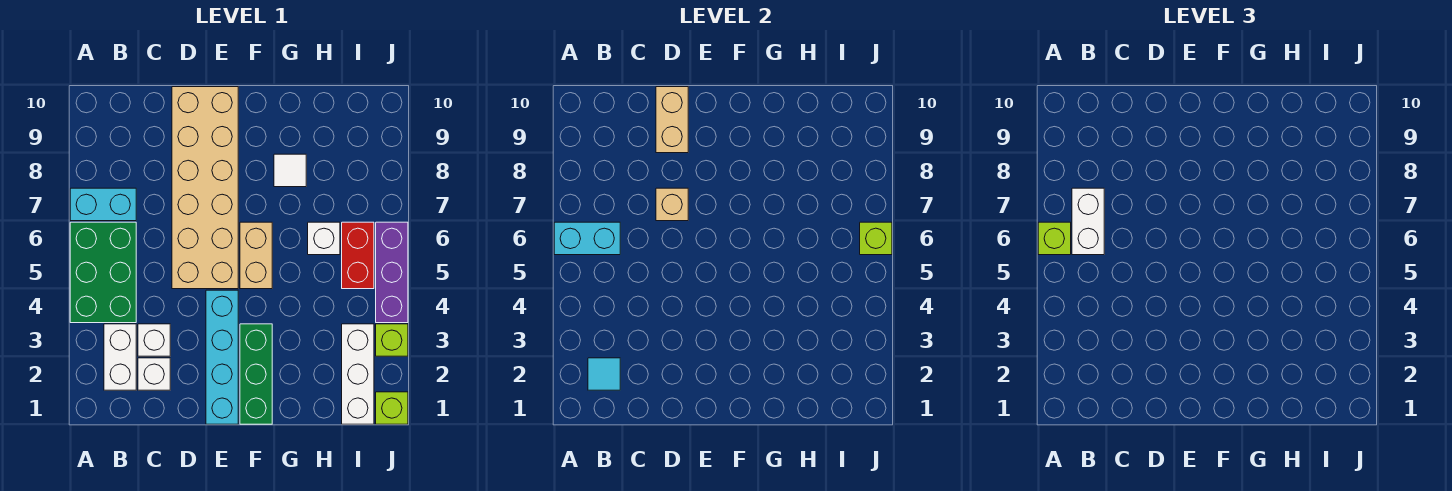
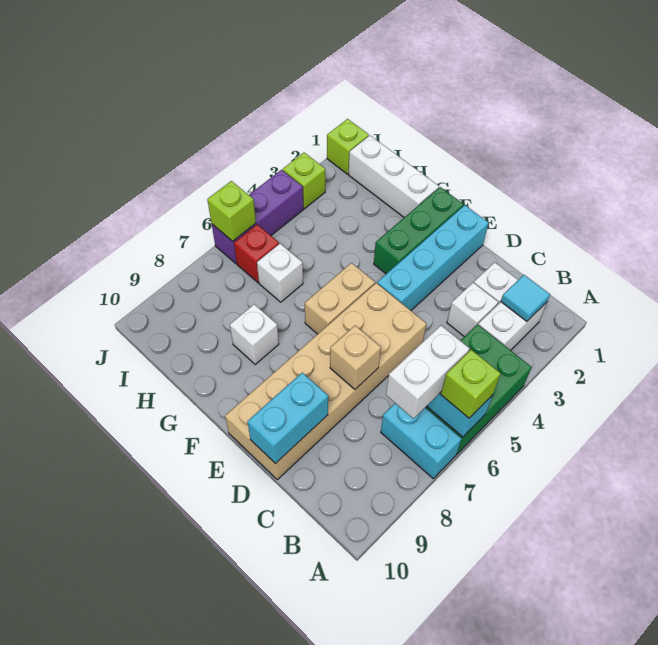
tan brick D9:D10 level 2 -> cyan brick D9:D10 level 2
white tile G8 level 1 -> white brick G8 level 1
white brick I1:I3 level 1 -> white brick G1:I1 level 1
red brick I5:I6 level 1 -> red brick I6 level 1

